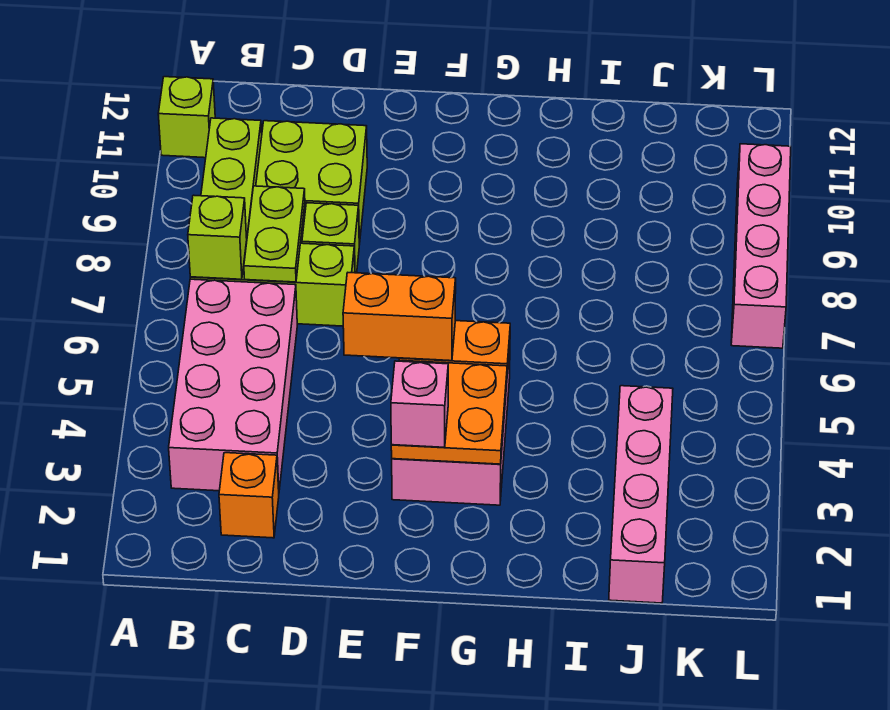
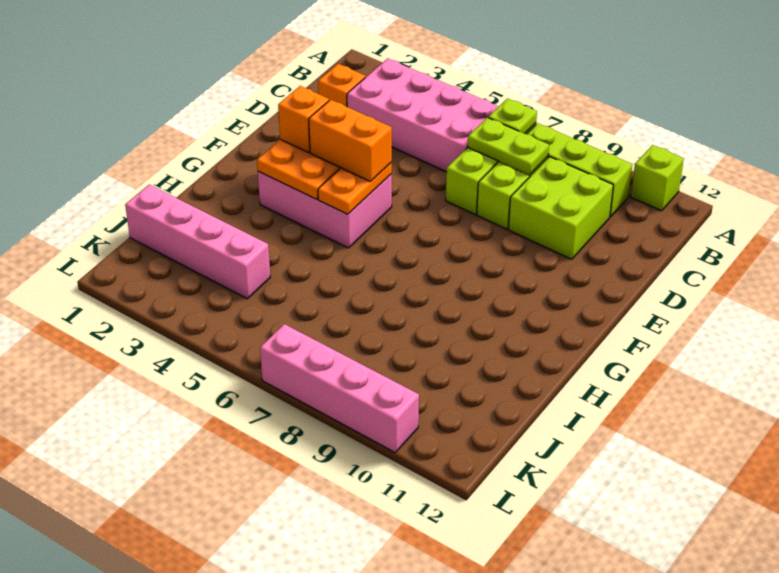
lime brick B7 level 2 -> lime plate B7 level 2
orange brick E5:F5 level 3 -> orange brick F4:F5 level 3
pink brick F3 level 3 -> orange brick F3 level 3

